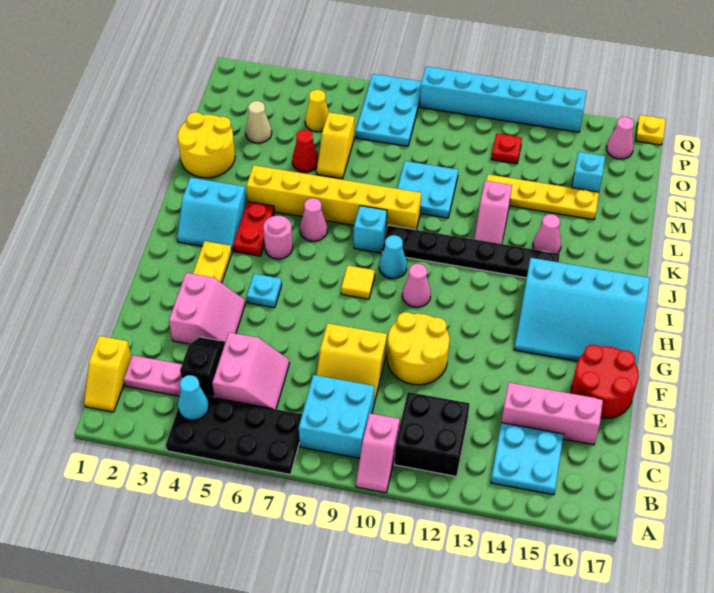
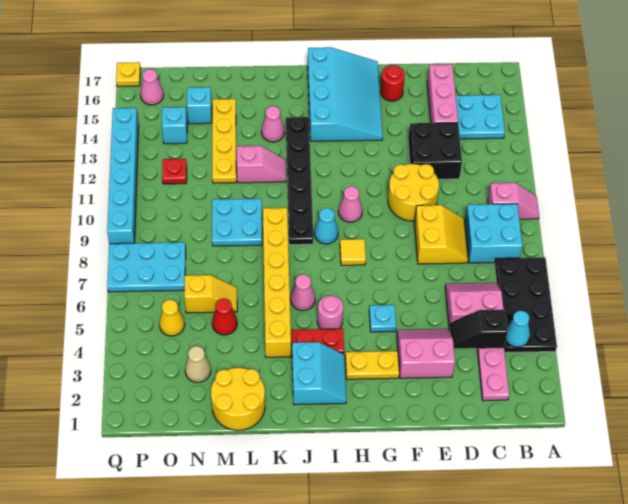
yellow slope B1:C1 level 1 top C -> none
black brick B11:C12 level 1 -> black brick D12:E13 level 1
red round brick E16:F17 level 1 -> red round brick F16 level 1
cyan brick J8 level 1 -> cyan brick O14 level 1

